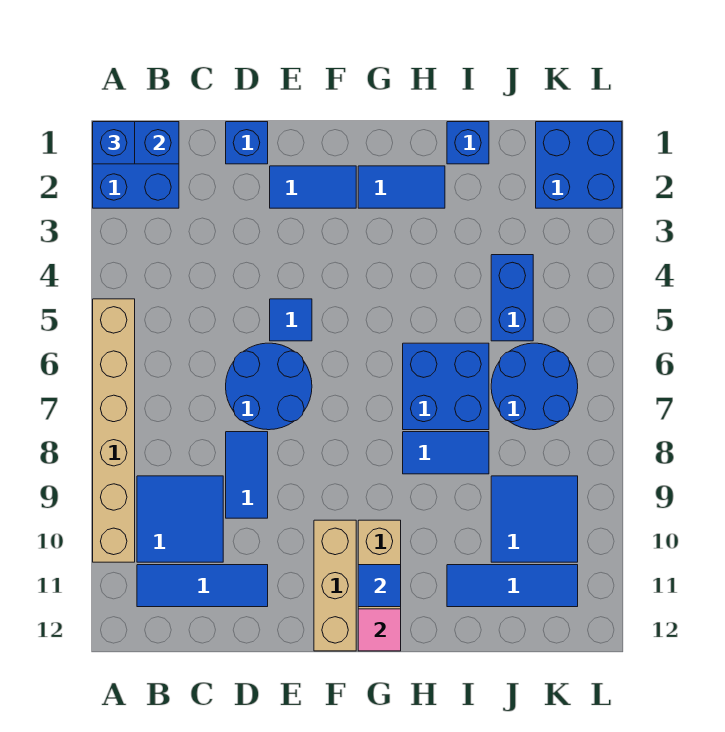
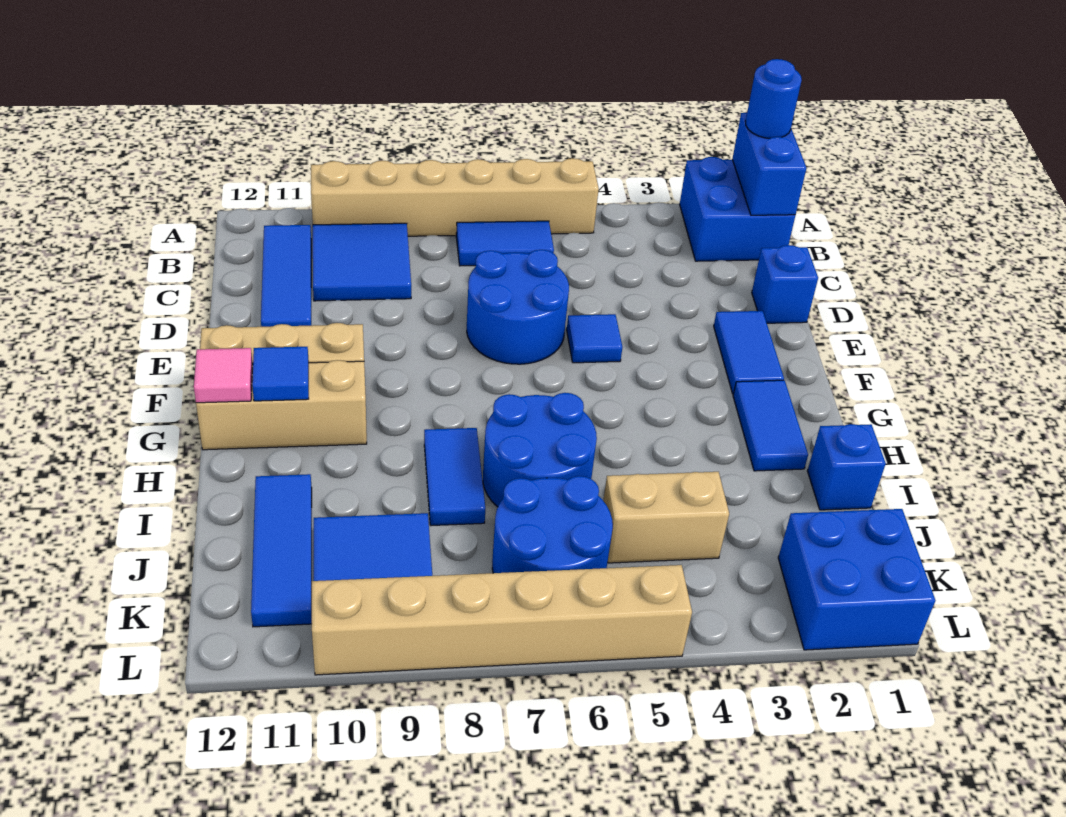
blue brick A1 level 3 -> blue round brick A1 level 3
blue tile D8:D9 level 1 -> blue tile B6:B7 level 1
blue brick H6:I7 level 1 -> blue round brick H6:I7 level 1
blue brick J4:J5 level 1 -> tan brick J4:J5 level 1
none -> tan brick L5:L10 level 1

